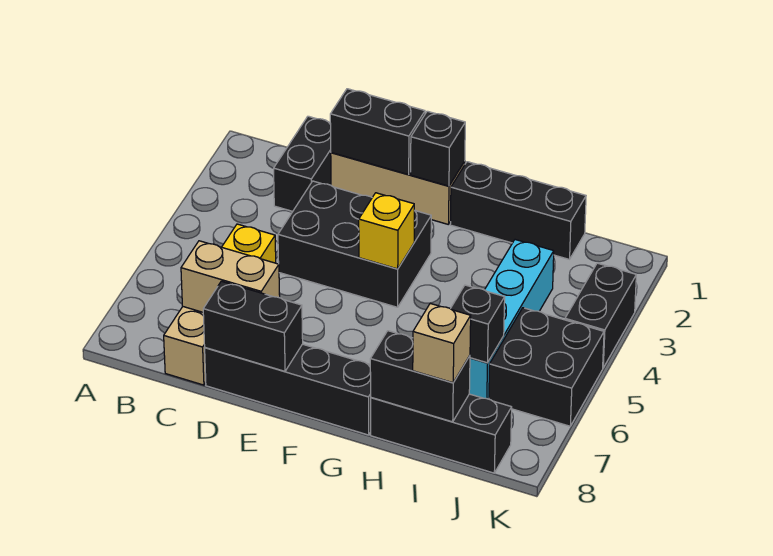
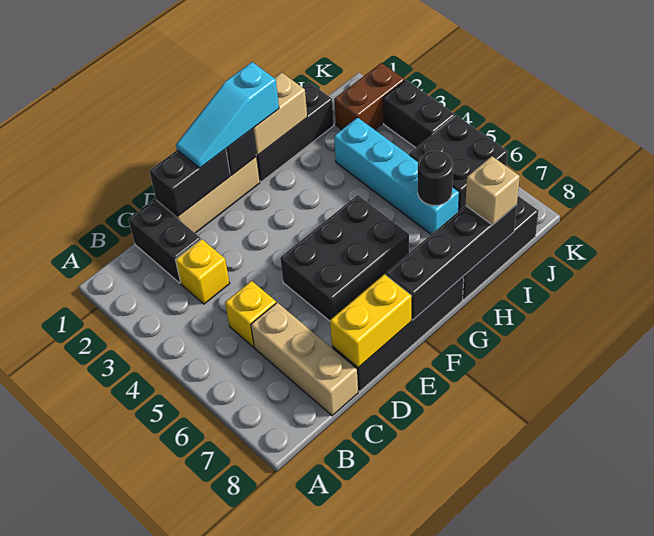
tan brick C7:D7 level 2 -> tan brick G1:H1 level 2
black brick D3:F4 level 1 -> black brick E5:G6 level 1
black brick D8:E8 level 2 -> yellow brick D8:E8 level 2
none -> cyan slope E1:G1 level 3 top G
yellow brick F4 level 2 -> yellow brick C3 level 1
black brick H8:I8 level 2 -> black brick F8:I8 level 2
black brick I6 level 2 -> black round brick I6 level 2
none -> brown brick J2:K2 level 1

